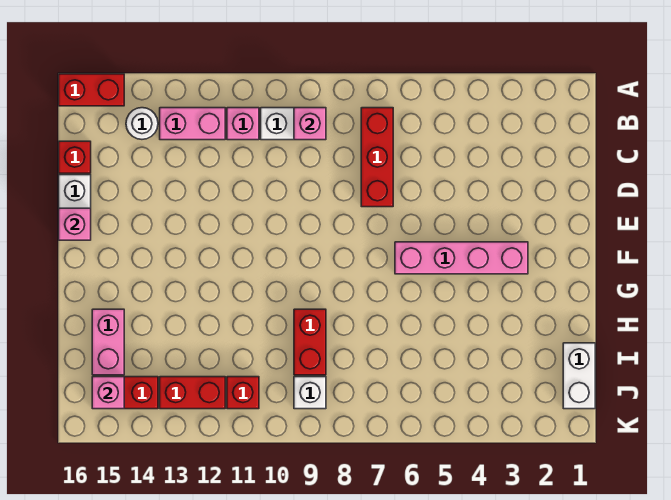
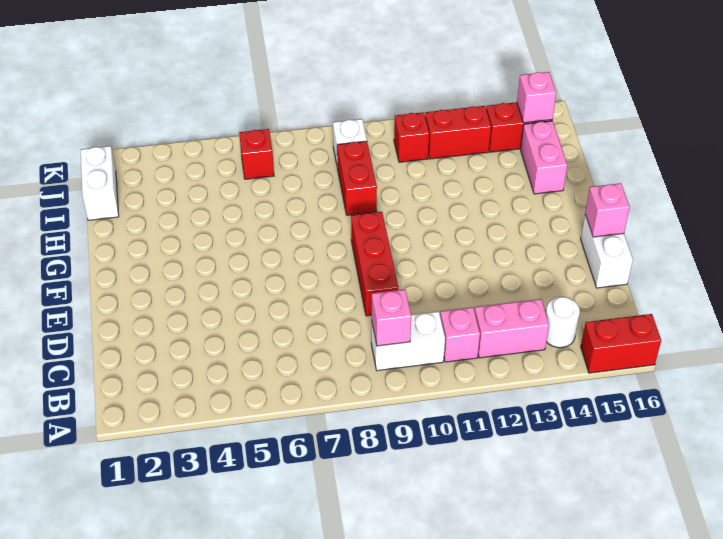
red brick B7:D7 level 1 -> red brick D9:F9 level 1
red brick C16 level 1 -> red brick J6 level 1
pink brick F3:F6 level 1 -> none

